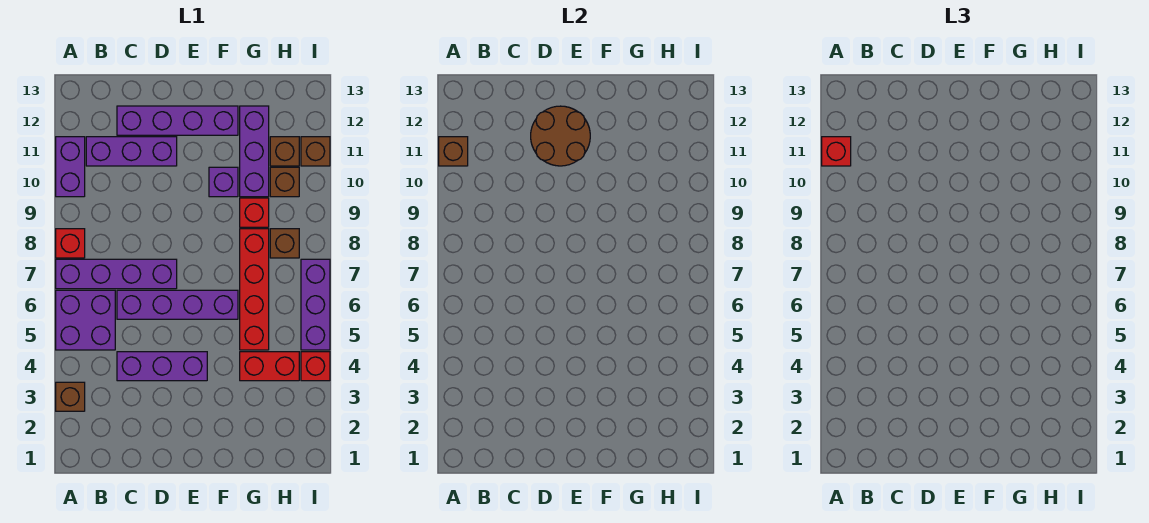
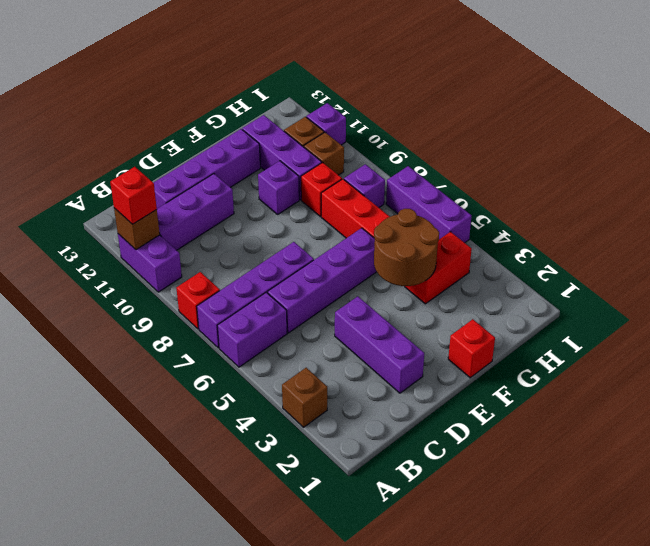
purple brick A5:B6 level 1 -> purple brick A6:B6 level 1
purple brick C4:E4 level 1 -> purple brick D2:D4 level 1
brown round brick D11:E12 level 2 -> brown round brick F4:G5 level 2
brown brick H8 level 1 -> purple brick H8 level 1
red brick I4 level 1 -> red brick F1 level 1
brown brick I11 level 1 -> purple brick I11 level 1

